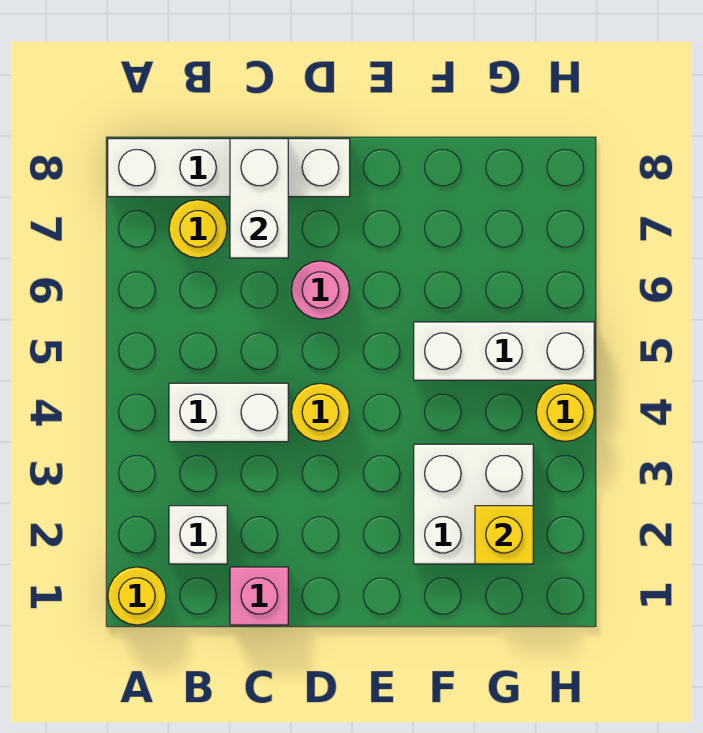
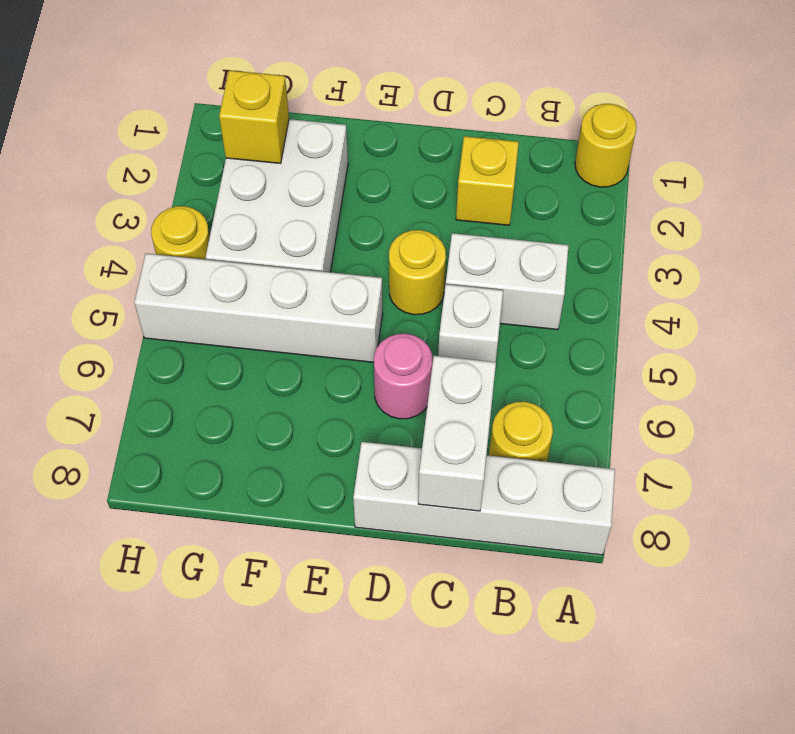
white brick B2 level 1 -> white brick C5 level 1
pink brick C1 level 1 -> none
none -> yellow brick C2 level 1
white brick F2:G3 level 1 -> white brick F2:G4 level 1
white brick F5:H5 level 1 -> white brick E5:H5 level 1

